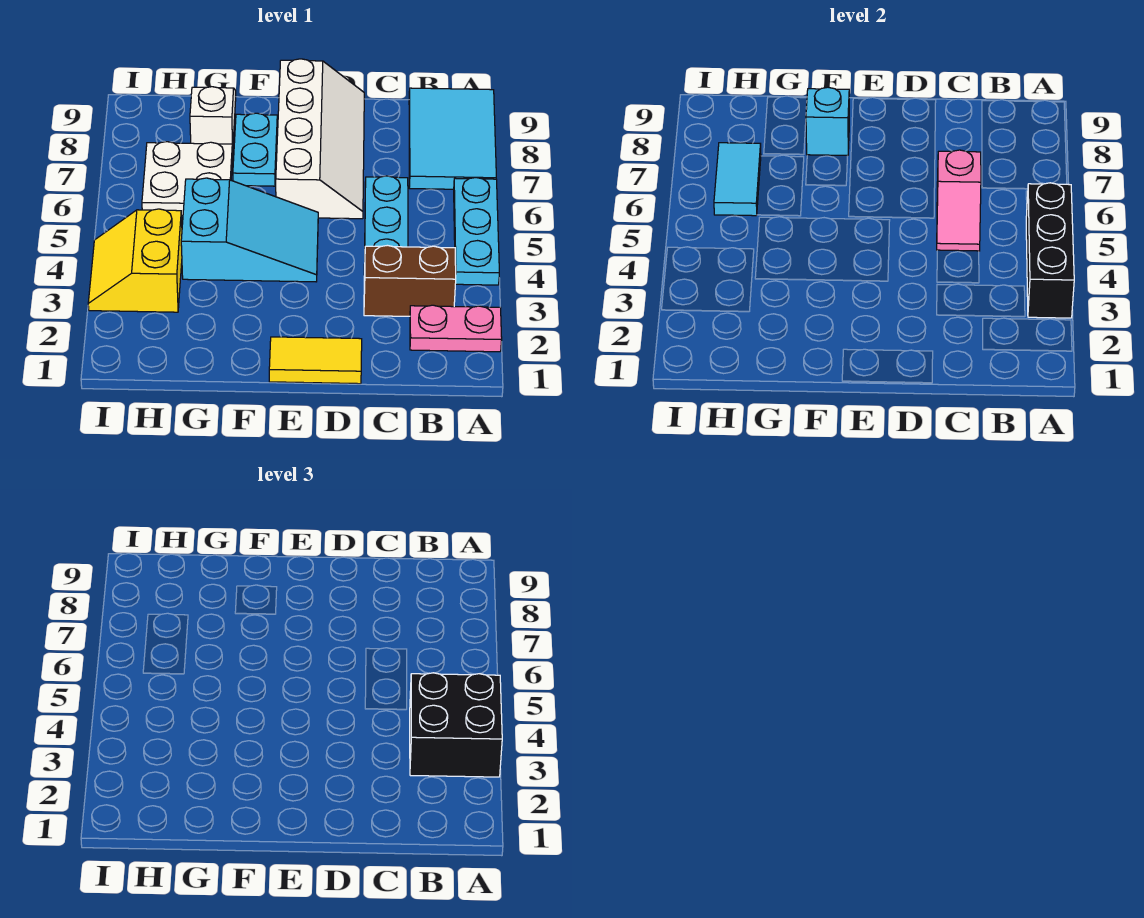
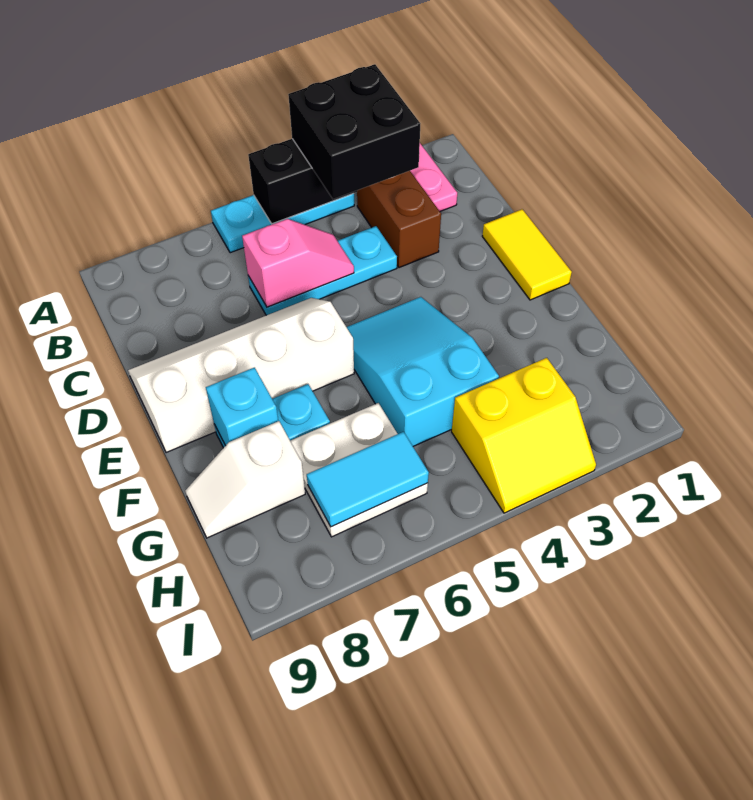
cyan tile A7:B9 level 1 -> none

